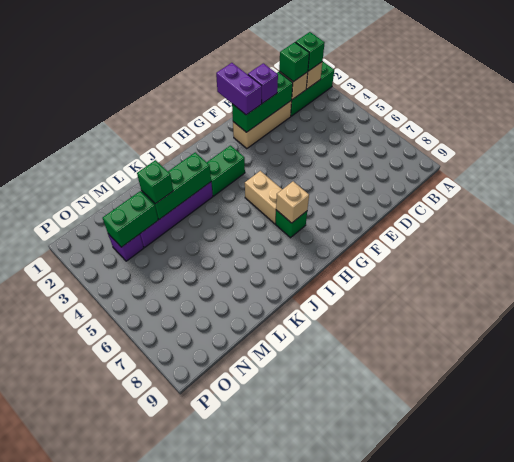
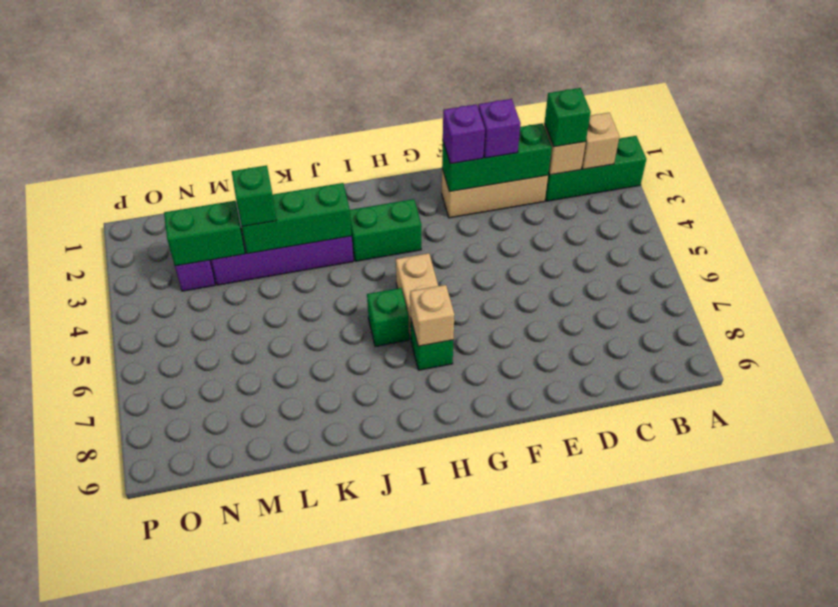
green brick B2 level 3 -> green brick I6 level 1
purple brick F1:F2 level 3 -> purple brick F2 level 3

